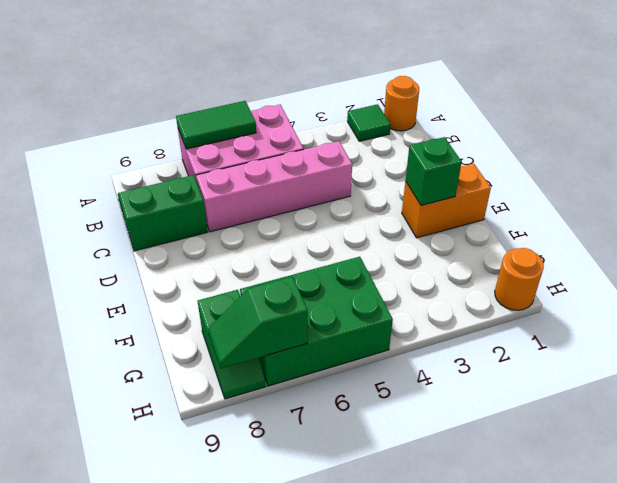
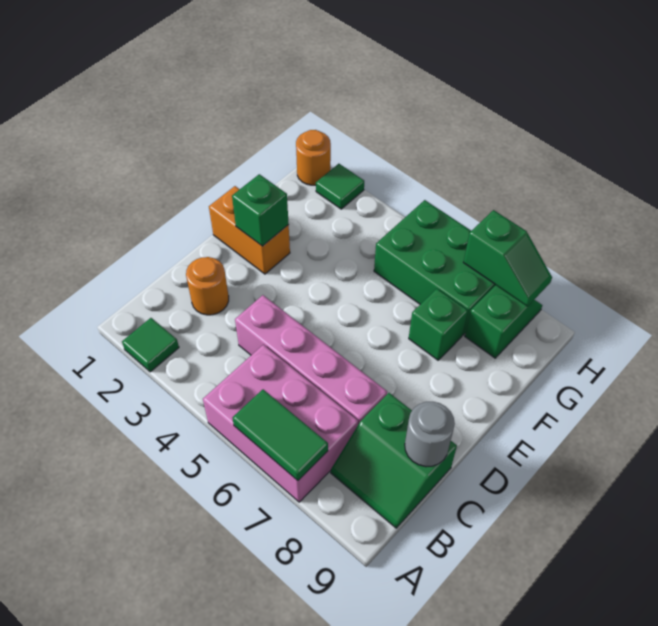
orange round brick A1 level 1 -> orange round brick C2 level 1
none -> grey round brick C9 level 2
none -> green brick F7 level 1
none -> green tile H2 level 1

